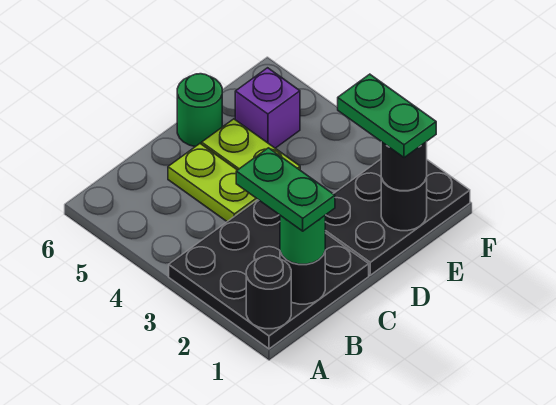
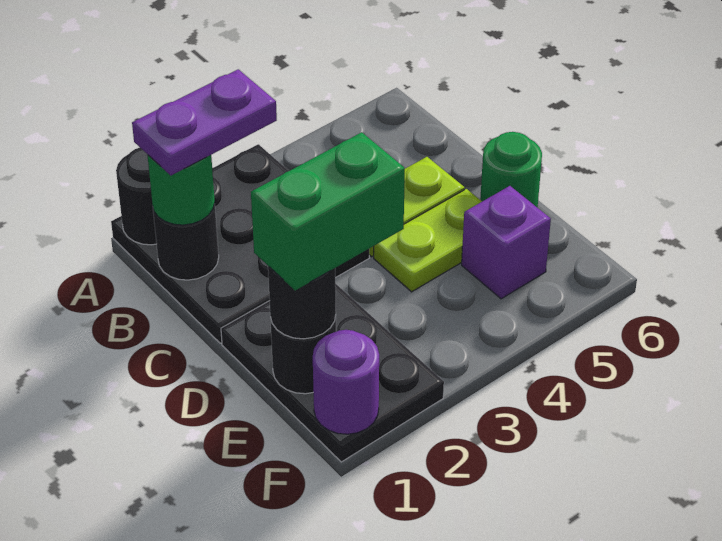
green plate B1:B2 level 4 -> purple plate B1:B2 level 4
green plate E1:E2 level 4 -> green brick E1:E2 level 4
none -> purple round brick F1 level 2

